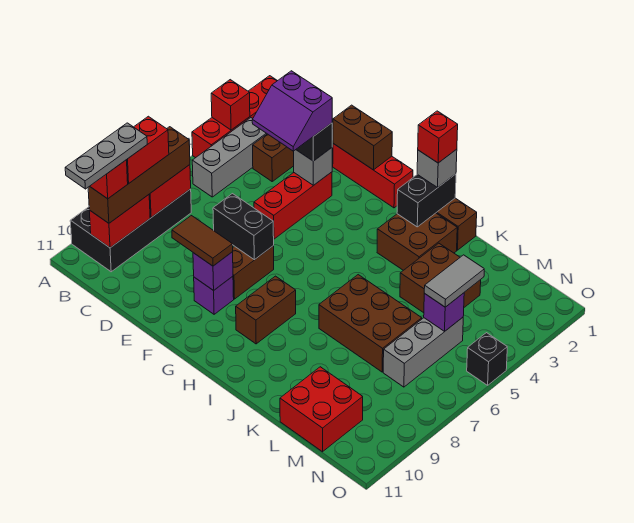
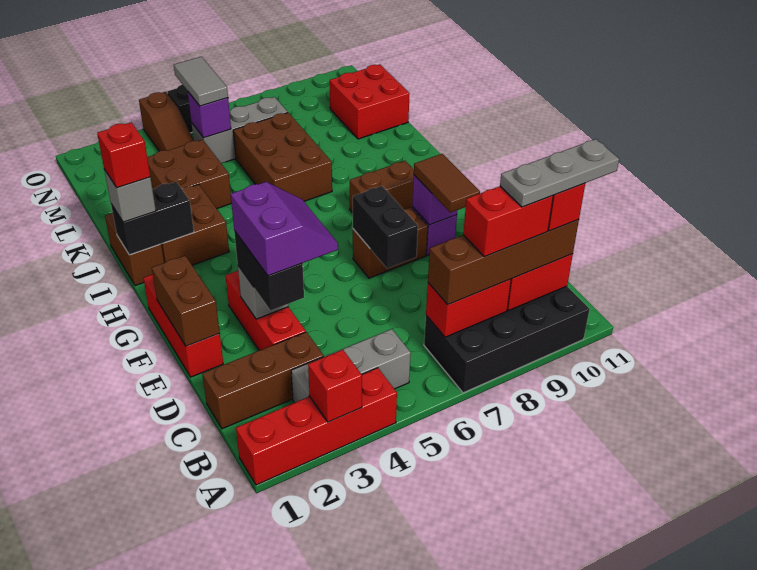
red brick E3:E5 level 1 -> red brick D3:F3 level 1
none -> brown slope M4:O4 level 1 top O
grey tile M4:M5 level 3 -> grey tile M5:N5 level 3

